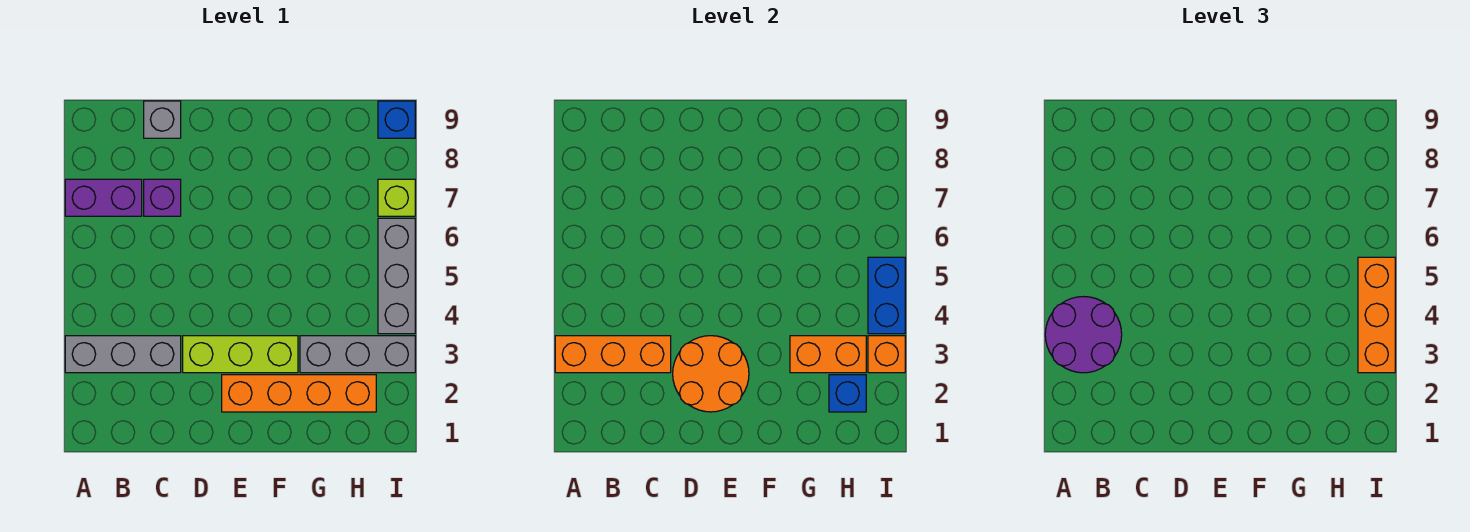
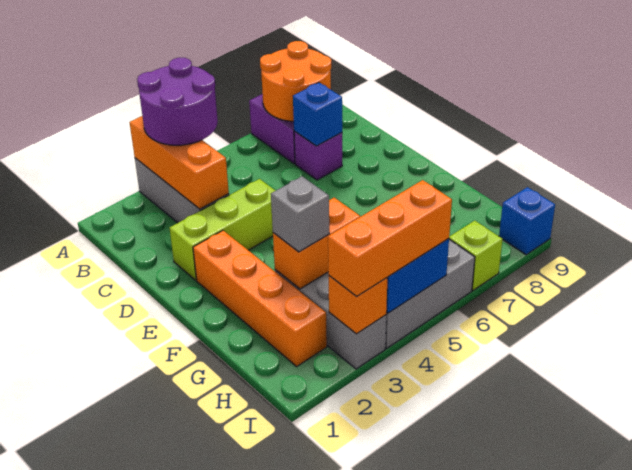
grey brick C9 level 1 -> grey brick G3 level 3
orange round brick D2:E3 level 2 -> orange round brick A7:B8 level 2
lime brick D3:F3 level 1 -> lime brick D2:D4 level 1
orange brick G3:H3 level 2 -> orange brick G3:G4 level 2
blue brick H2 level 2 -> blue brick C7 level 2

